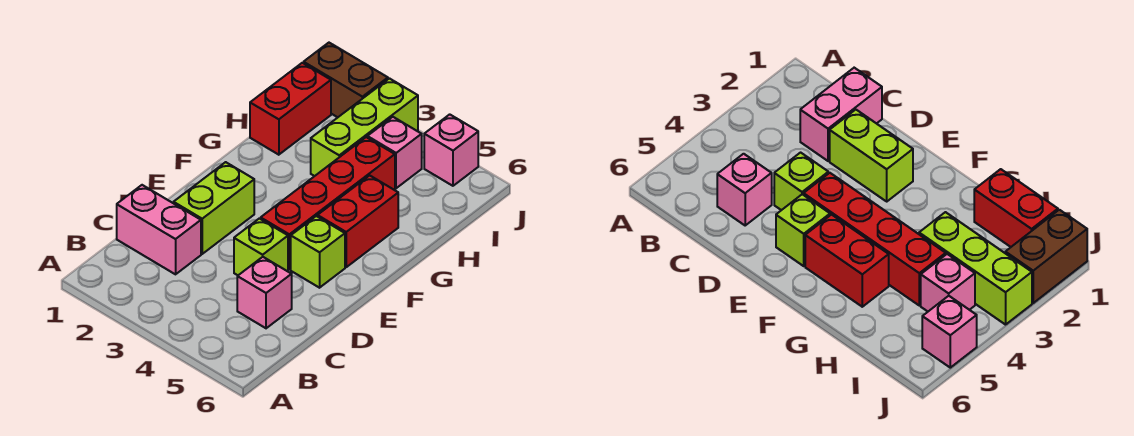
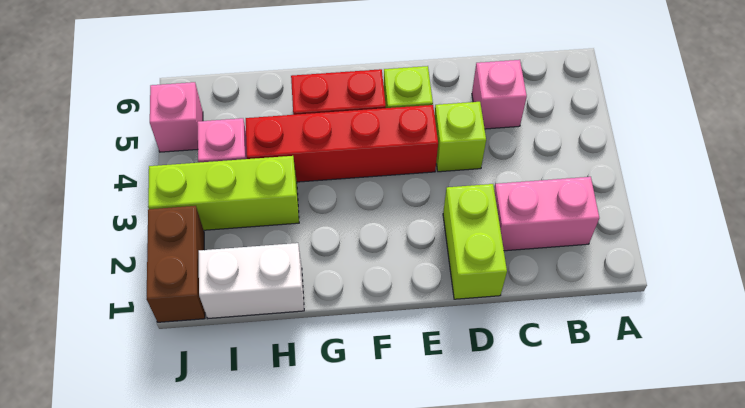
pink brick C1:C2 level 1 -> pink brick B2:C2 level 1
lime brick D2:E2 level 1 -> lime brick D1:D2 level 1
red brick H1:I1 level 1 -> white brick H1:I1 level 1

